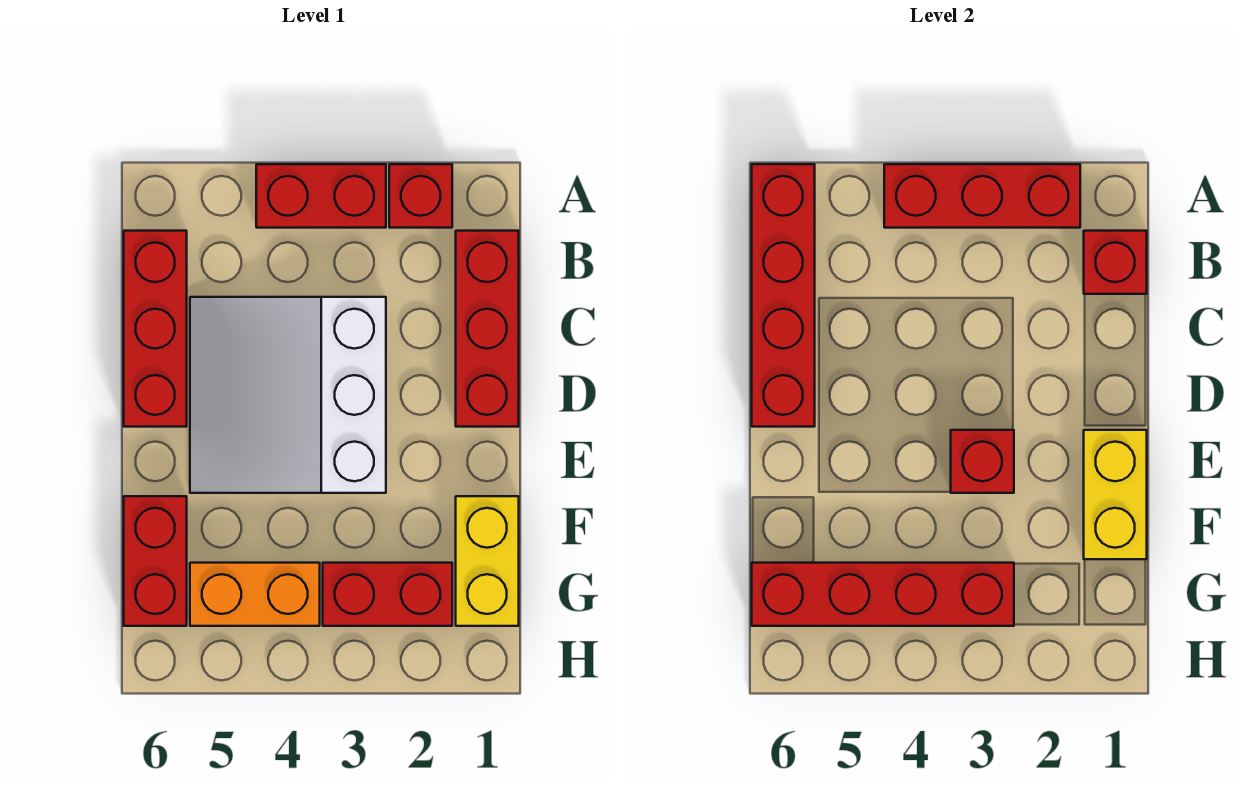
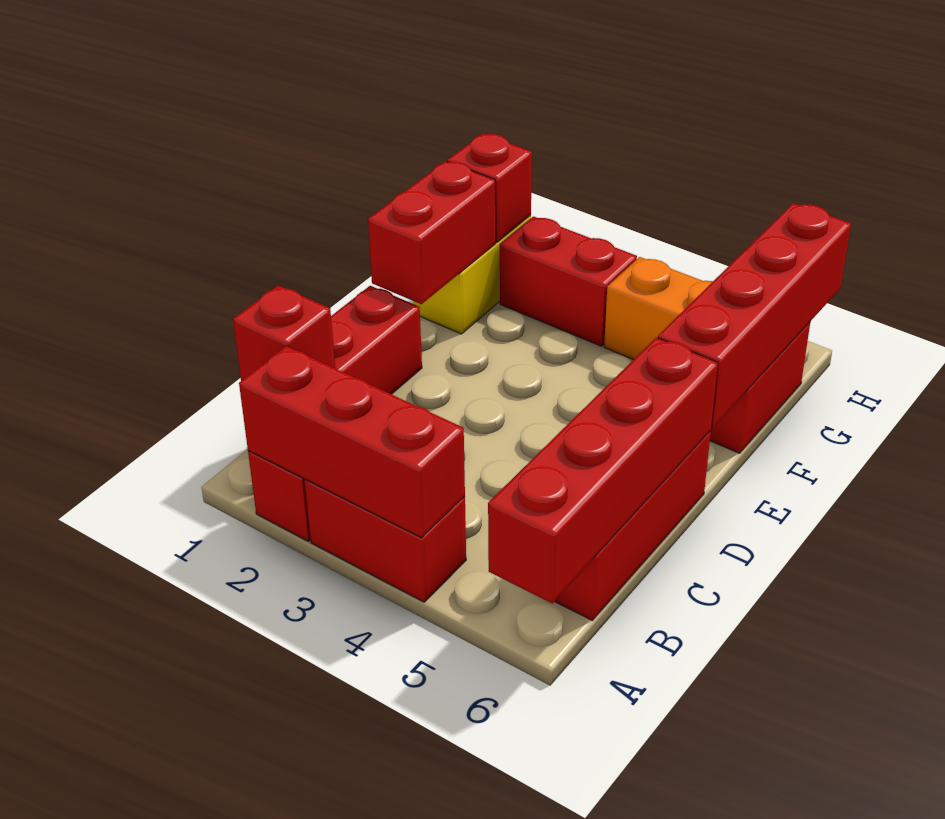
white slope C3:E5 level 1 top 3 -> none
yellow brick E1:F1 level 2 -> red brick E1:F1 level 2
red brick E3 level 2 -> red brick G1 level 2
red brick G3:G6 level 2 -> red brick E6:H6 level 2

